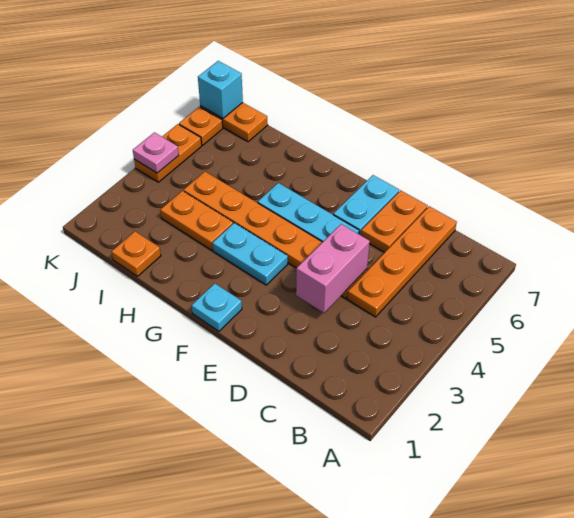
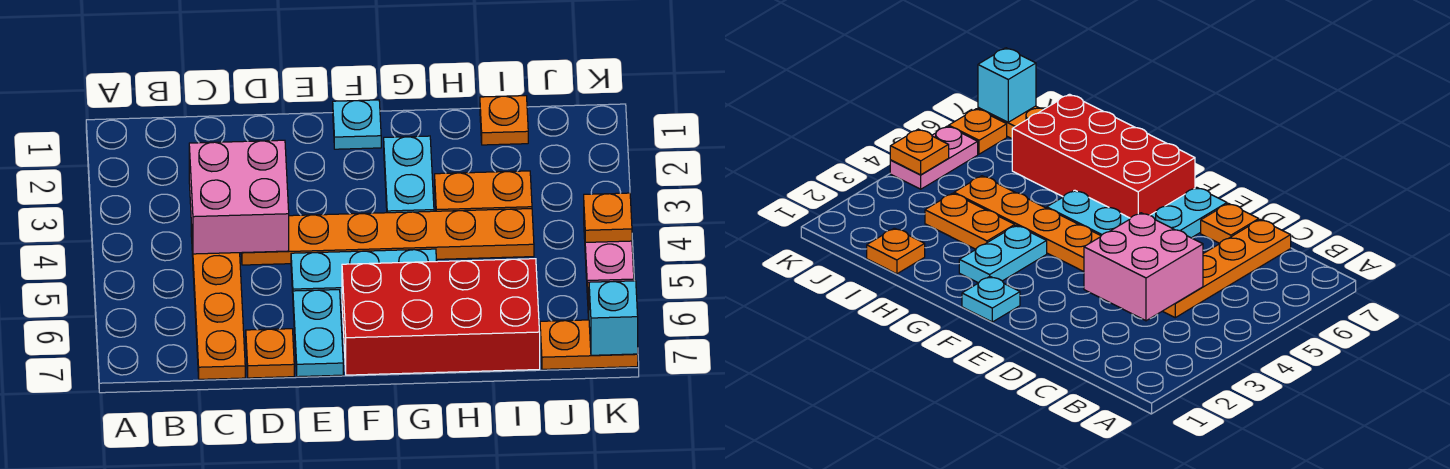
pink brick D3:D4 level 2 -> pink brick C3:D4 level 2
orange plate D6:D7 level 1 -> orange plate D7 level 1
cyan plate F3:G3 level 1 -> cyan plate G2:G3 level 1
none -> red brick F6:I7 level 1
orange plate K4:K5 level 1 -> pink plate K4:K5 level 1
pink plate K4 level 2 -> orange plate K4 level 2

